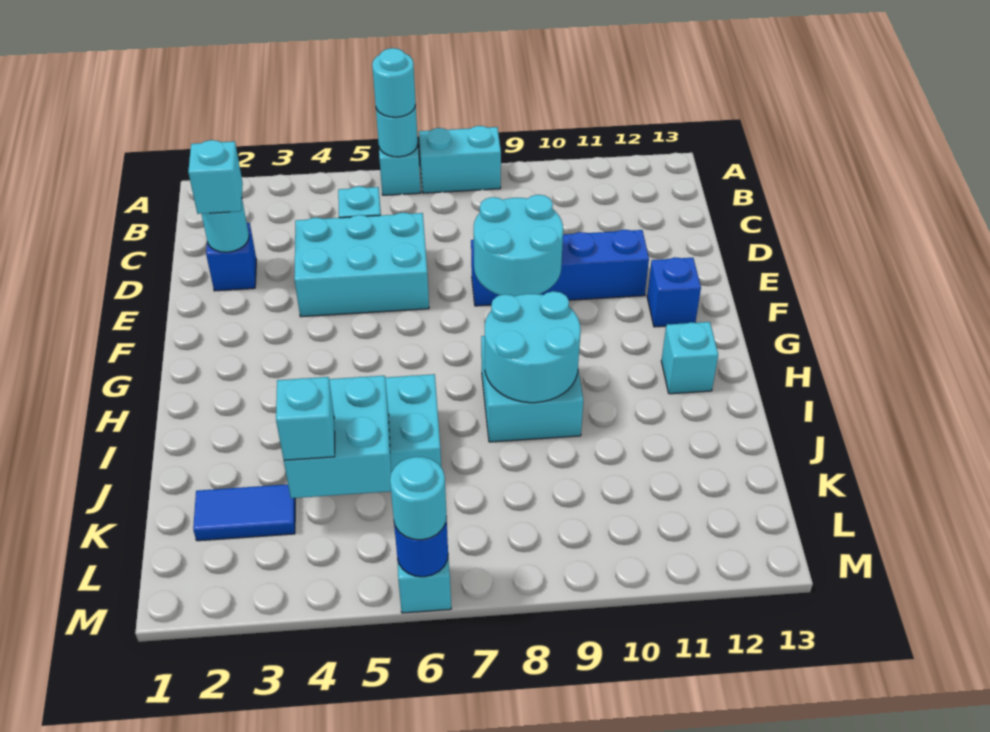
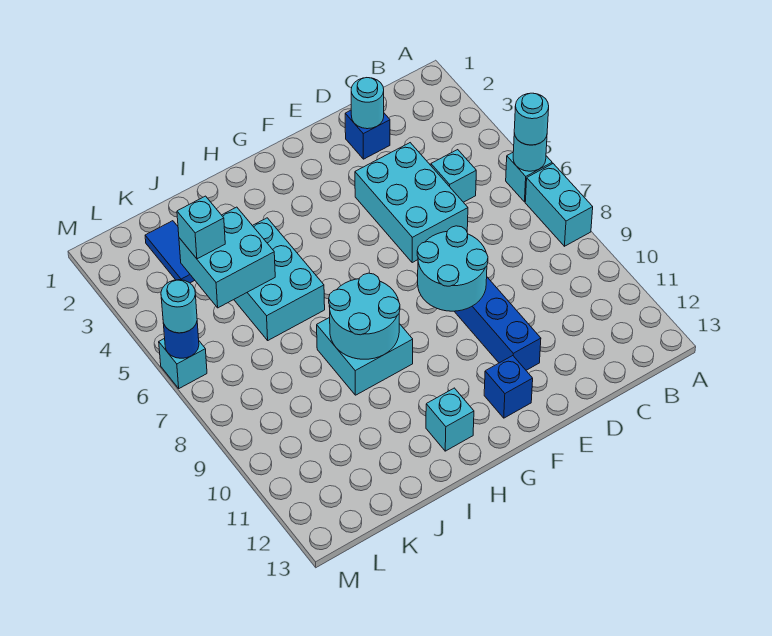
cyan brick D2 level 3 -> none

